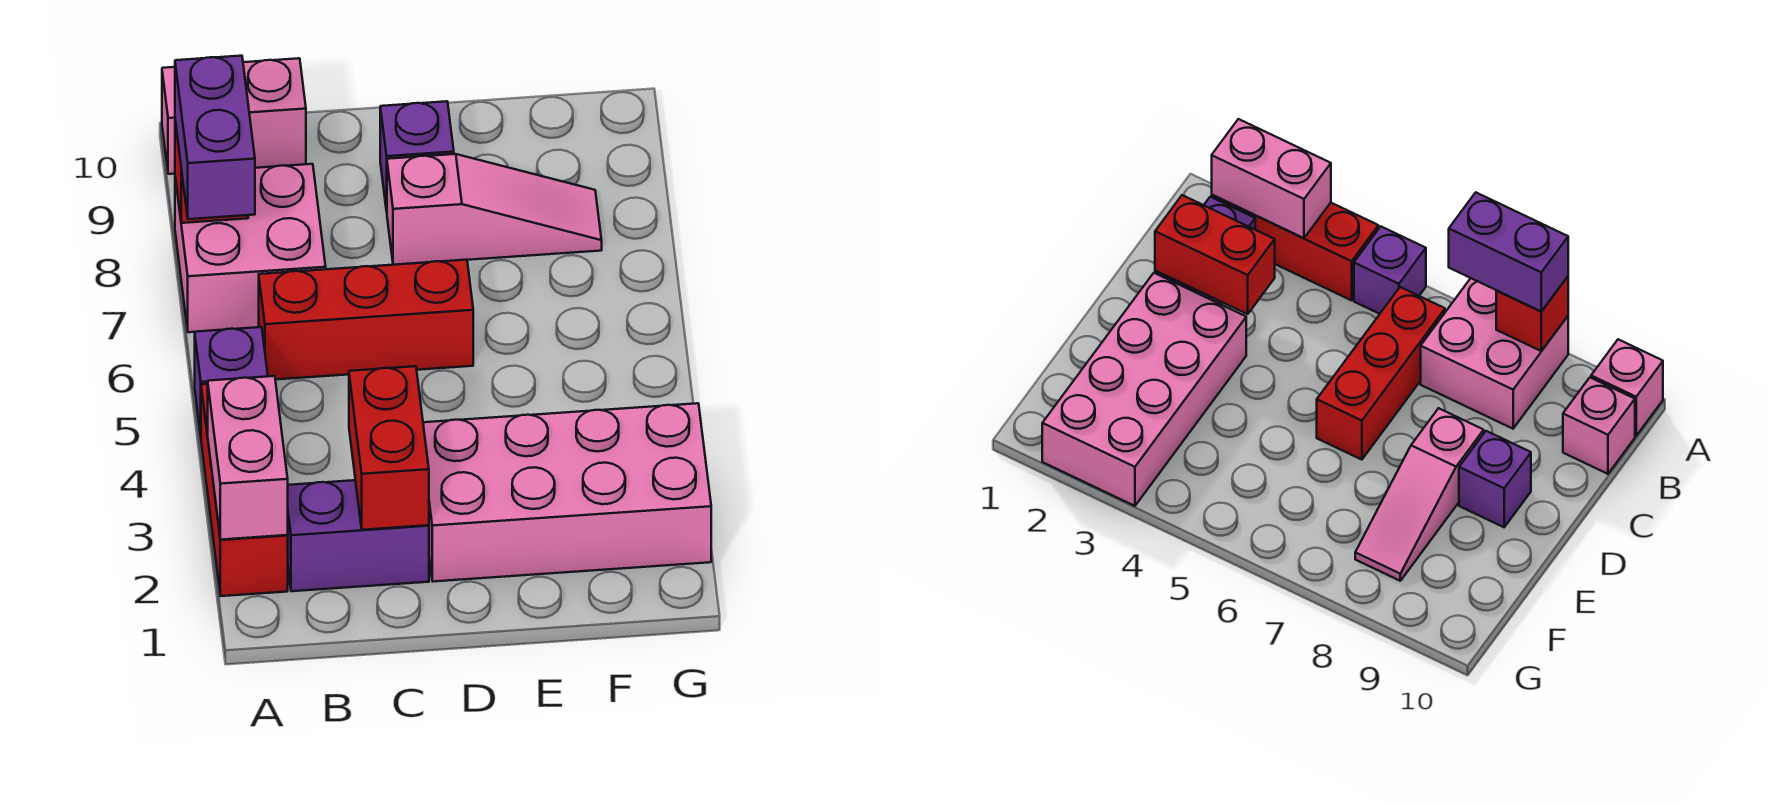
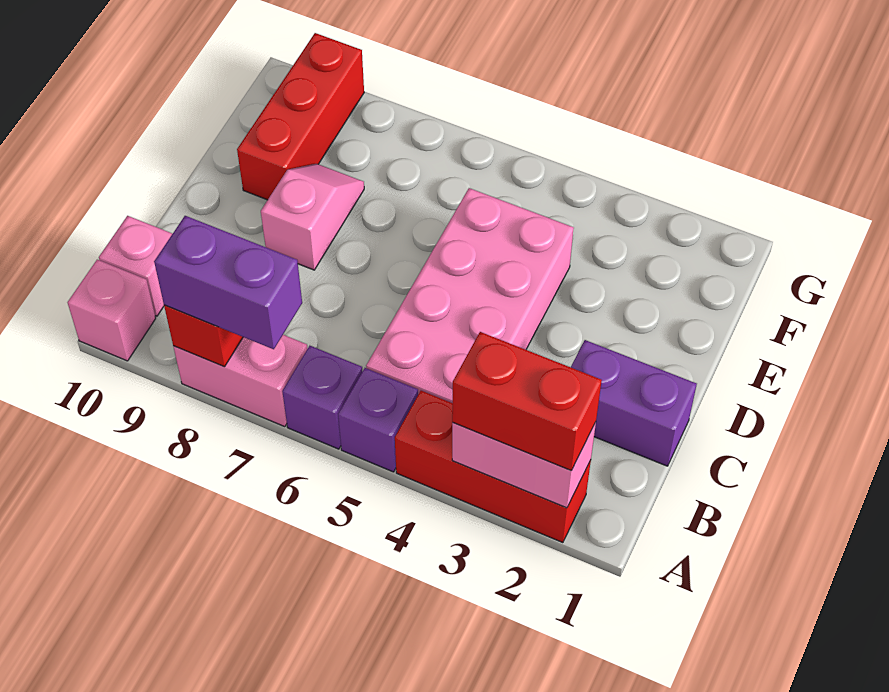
pink brick A7:B8 level 1 -> pink brick A7:A8 level 1
purple brick B2:C2 level 1 -> purple brick C1:C2 level 1
red brick B6:D6 level 1 -> red brick E9:G9 level 1
red brick C2:C3 level 2 -> red brick A2:A3 level 3
pink brick D2:G3 level 1 -> pink brick B4:E5 level 1
pink slope D8:F8 level 1 top D -> pink slope D8:E8 level 1 top D
purple brick D9 level 1 -> purple brick A6 level 1

